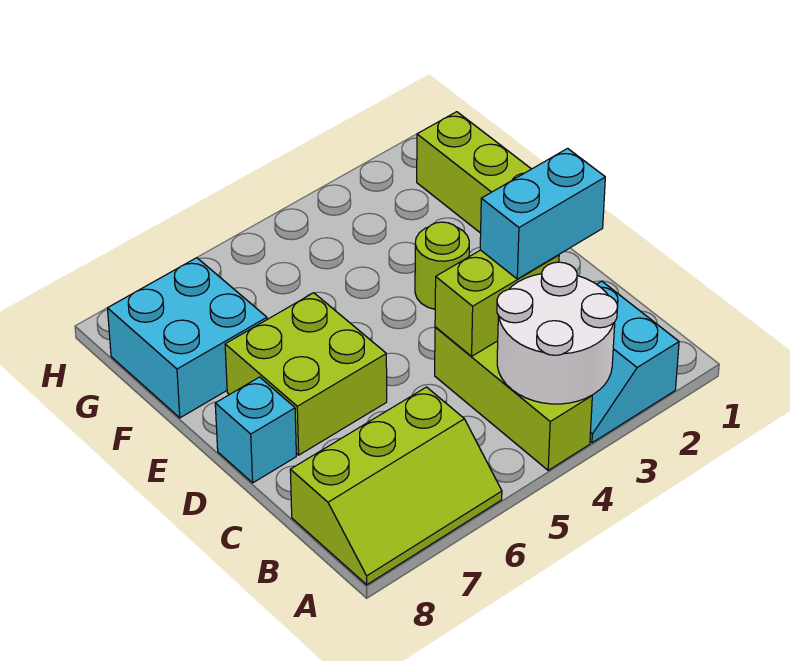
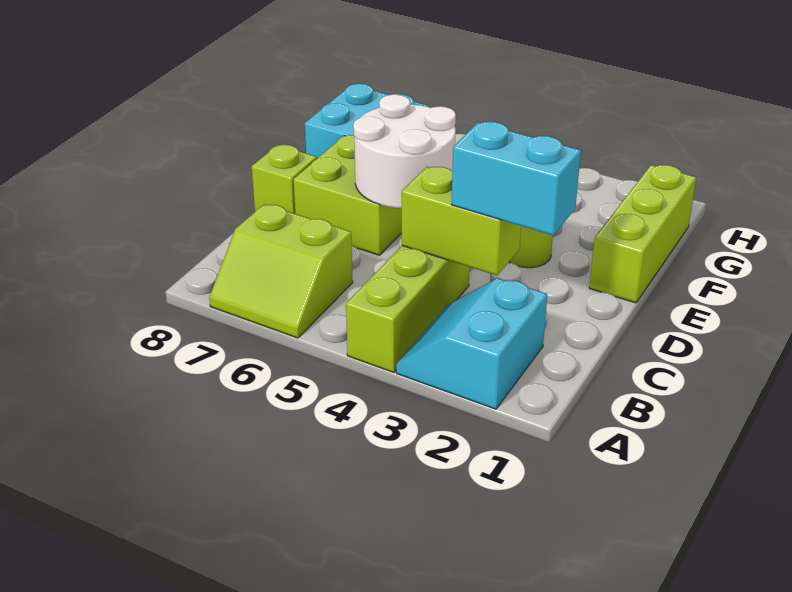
white round brick A3:B4 level 2 -> white round brick D5:E6 level 2
lime slope A6:B8 level 1 top B -> lime slope A6:B7 level 1 top B
cyan brick D8 level 1 -> lime brick D8 level 1

